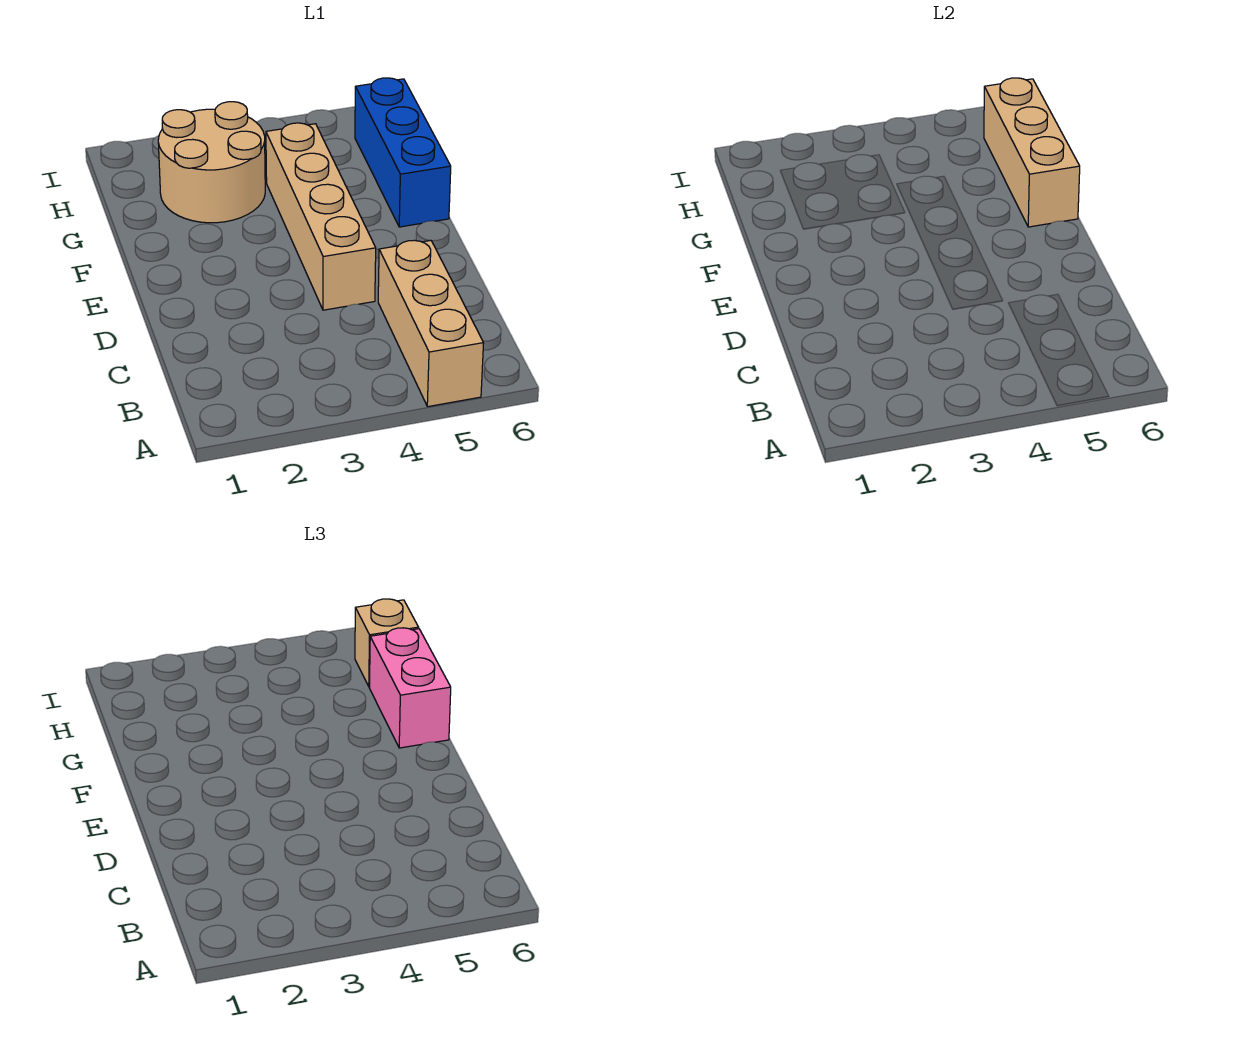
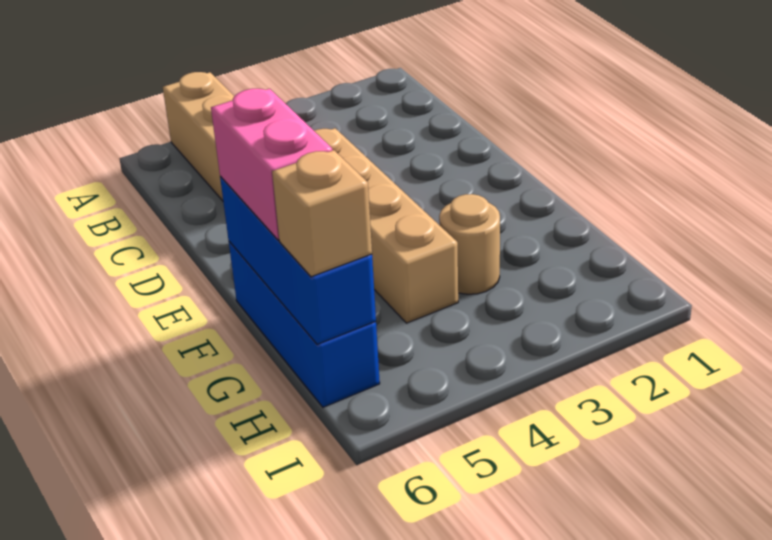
tan brick F6:H6 level 2 -> blue brick F6:H6 level 2
tan round brick G2:H3 level 1 -> tan round brick G3 level 1

